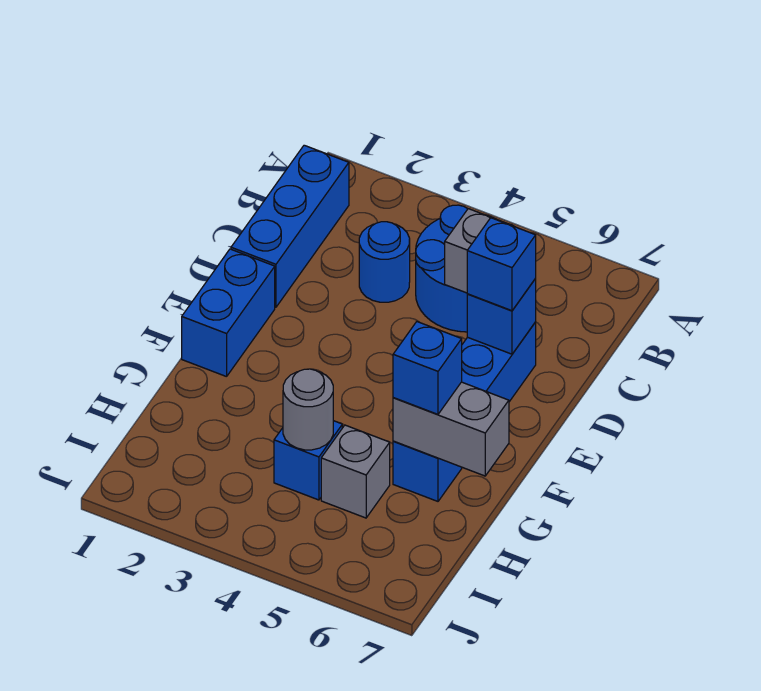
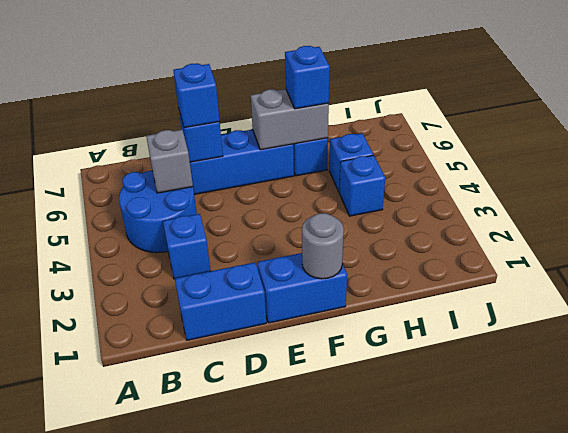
blue brick B1:D1 level 1 -> blue brick C1:D1 level 1
blue round brick C3 level 1 -> blue brick C3 level 1
grey brick G6:G7 level 2 -> grey brick F6:G6 level 2
grey round brick H4 level 2 -> grey round brick F1 level 2
grey brick H5 level 1 -> blue brick H5 level 1

